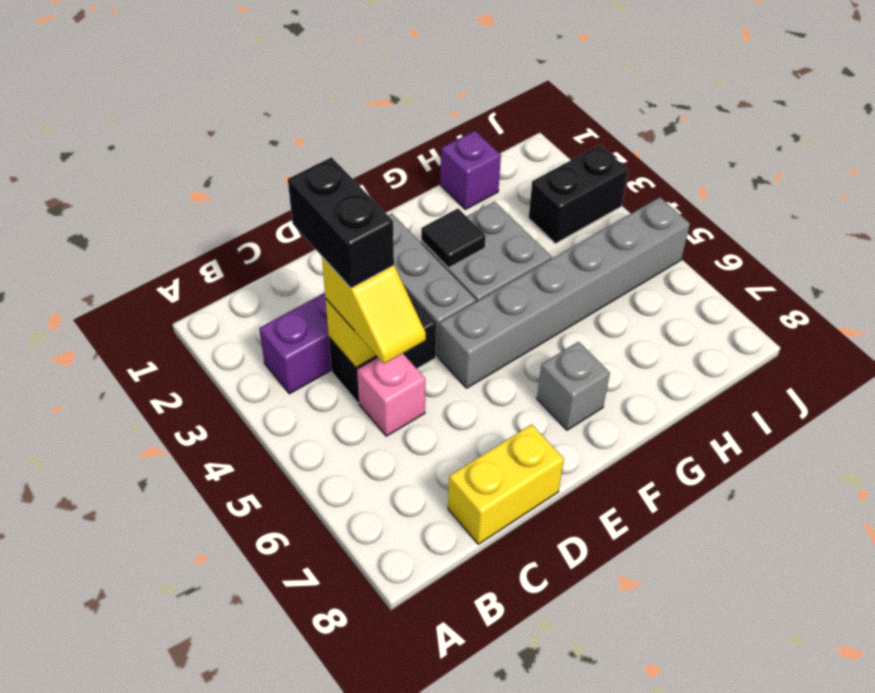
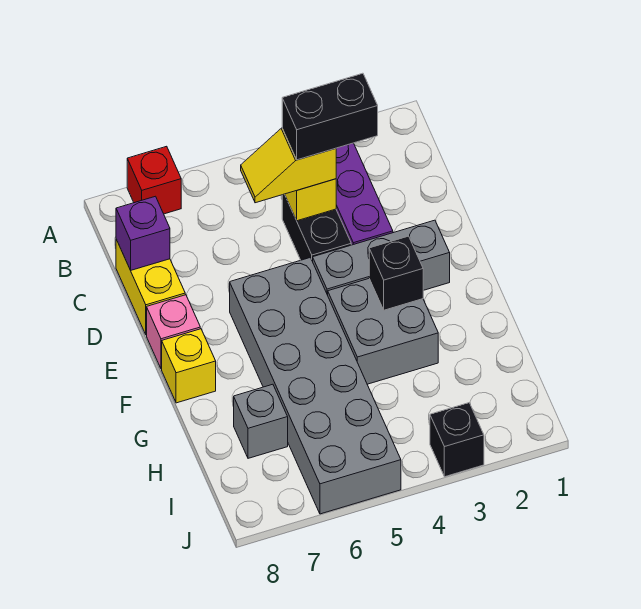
none -> red brick A7 level 1
pink brick C5 level 1 -> pink brick E8 level 1
grey brick E5:J5 level 1 -> grey brick E5:J6 level 1
black tile F3 level 2 -> black brick F3 level 2
grey brick F7 level 1 -> grey brick H7 level 1
none -> yellow brick F8 level 1
purple brick H1 level 1 -> purple brick C8 level 2
black brick I3:J3 level 1 -> black brick J3 level 1

